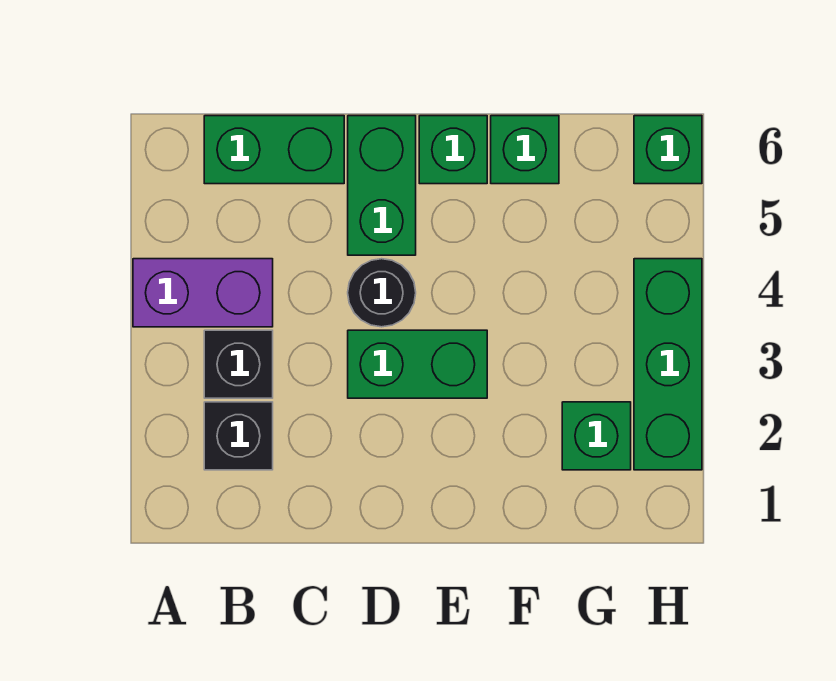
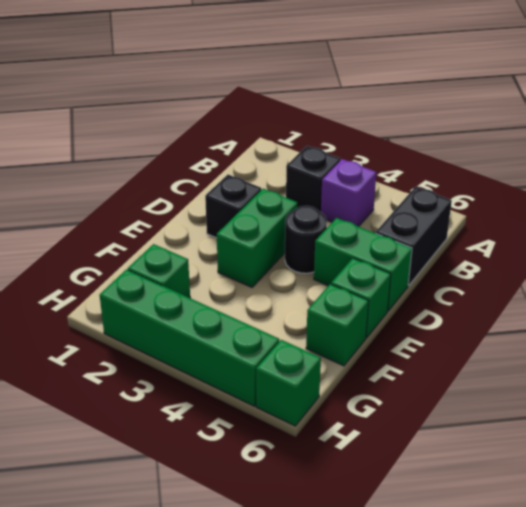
purple brick A4:B4 level 1 -> purple brick B4 level 1
black brick B2 level 1 -> black brick D2 level 1
green brick B6:C6 level 1 -> black brick B6:C6 level 1
green brick H2:H4 level 1 -> green brick H2:H5 level 1

